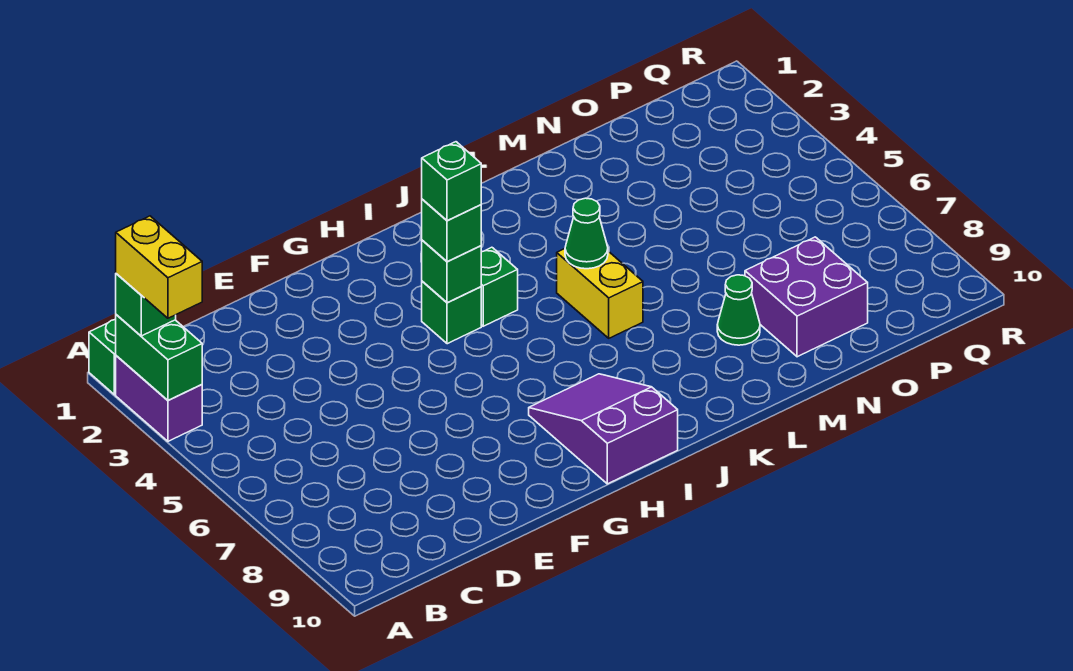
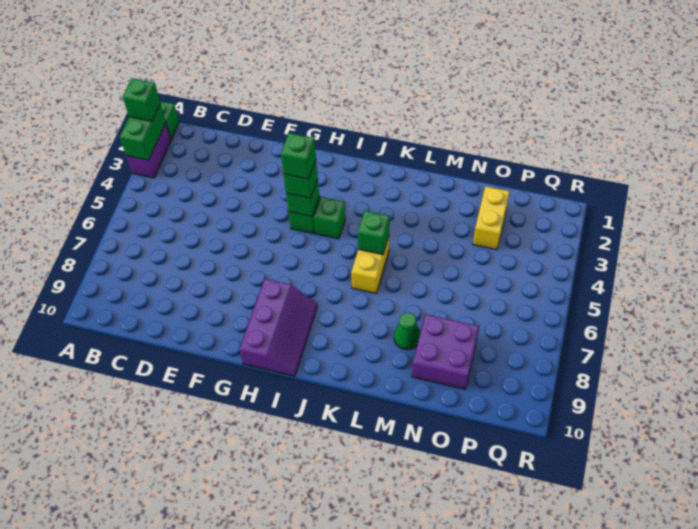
yellow brick A2:A3 level 4 -> yellow brick O2:O3 level 1
purple slope H8:I10 level 1 top 10 -> purple slope H8:I10 level 1 top H
green cone K5 level 2 -> green brick K5 level 2

